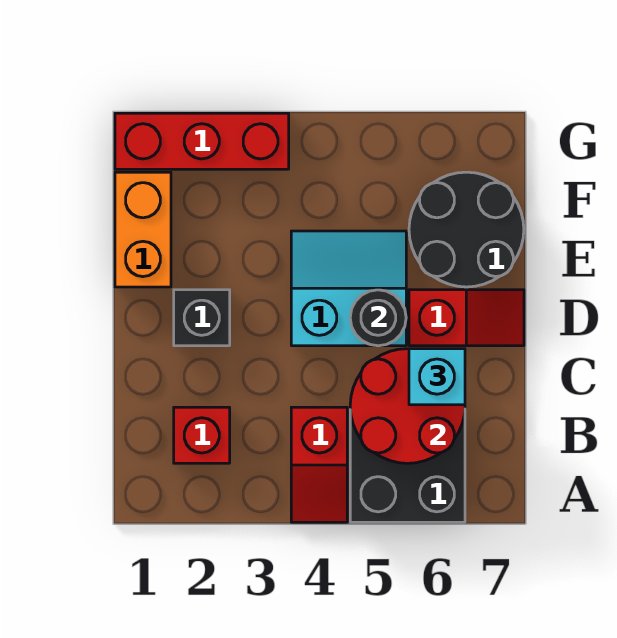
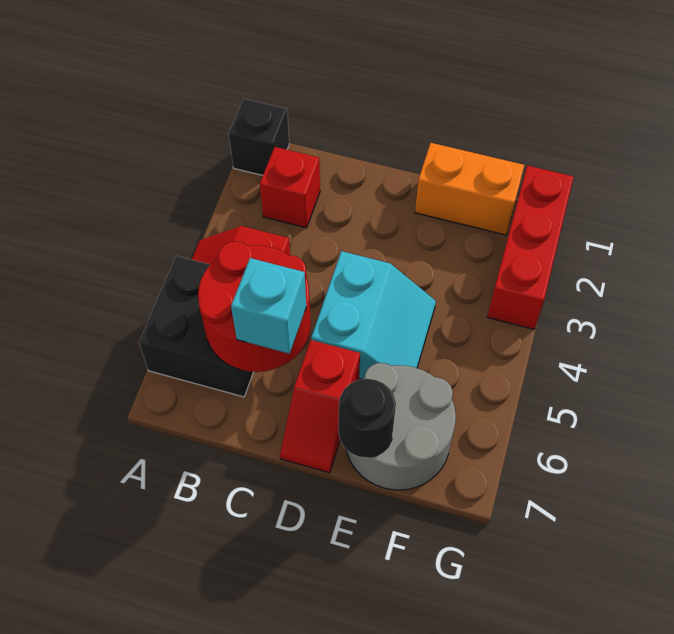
black brick D2 level 1 -> black brick A1 level 1
black round brick D5 level 2 -> black round brick E7 level 2
black round brick E6:F7 level 1 -> grey round brick E6:F7 level 1

